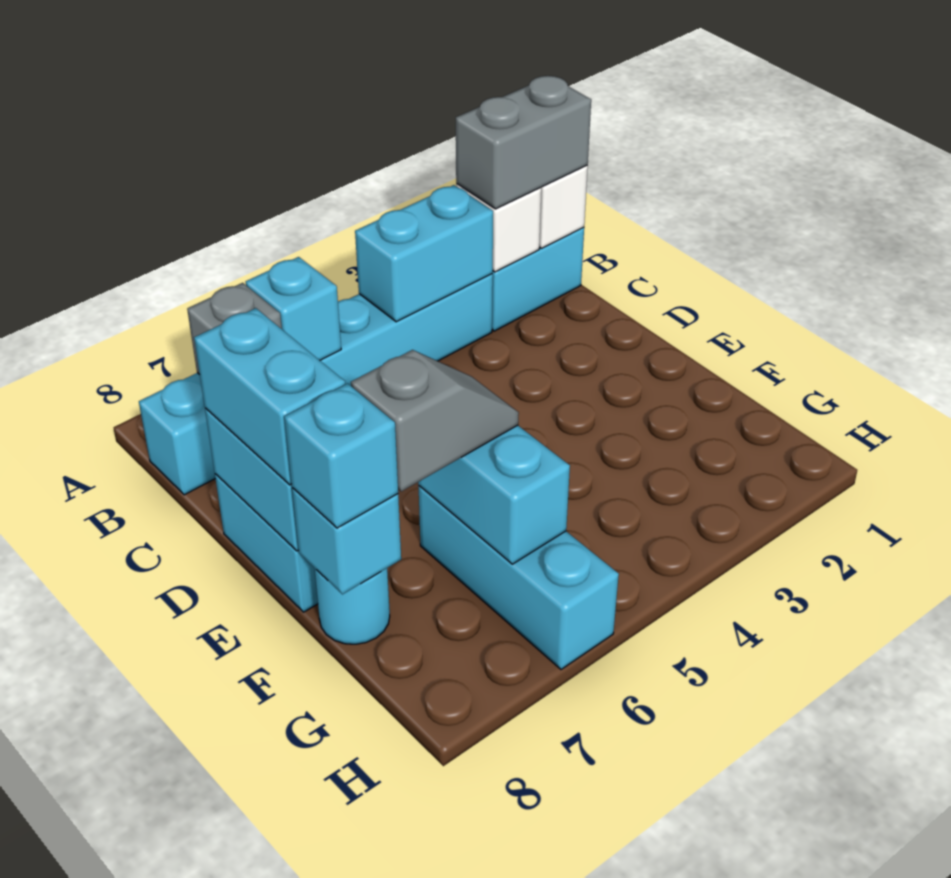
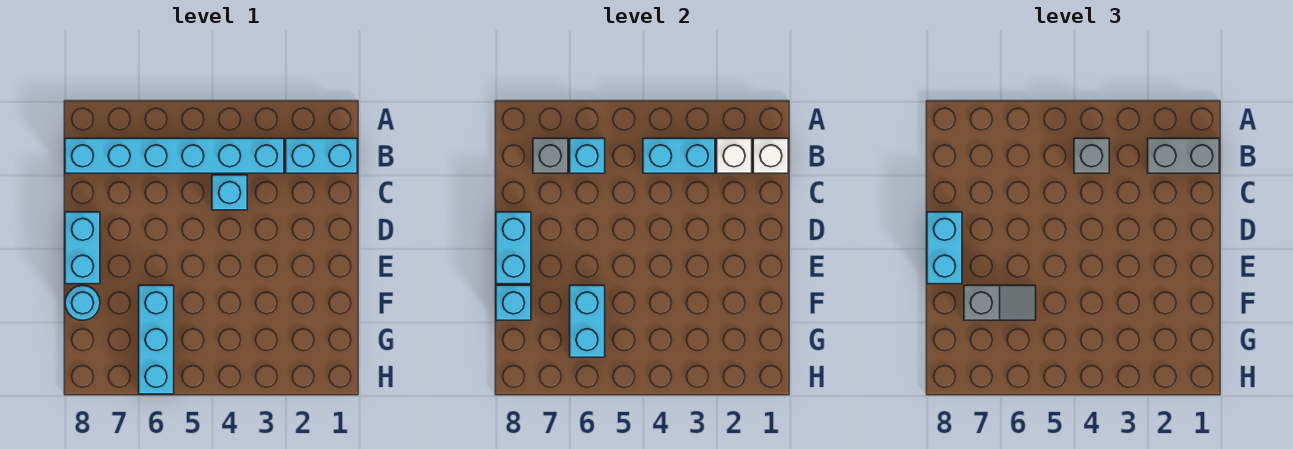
none -> grey brick B4 level 3
cyan brick F8 level 3 -> cyan brick C4 level 1

